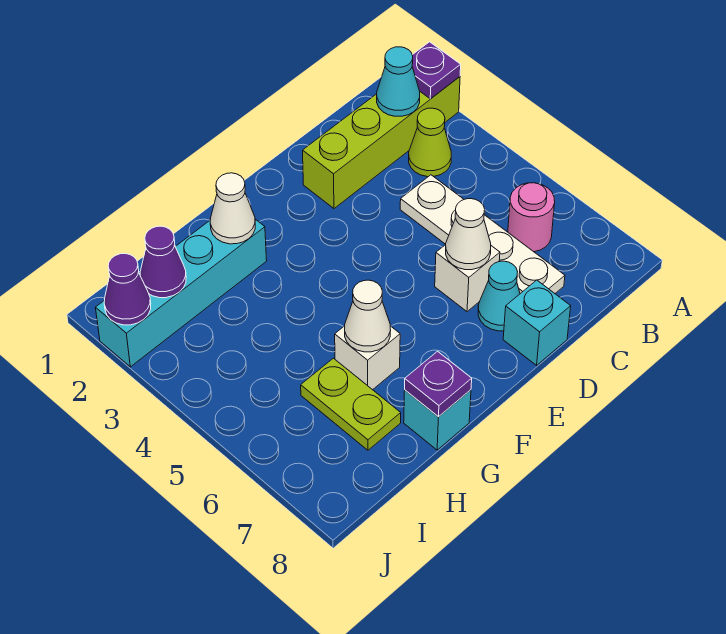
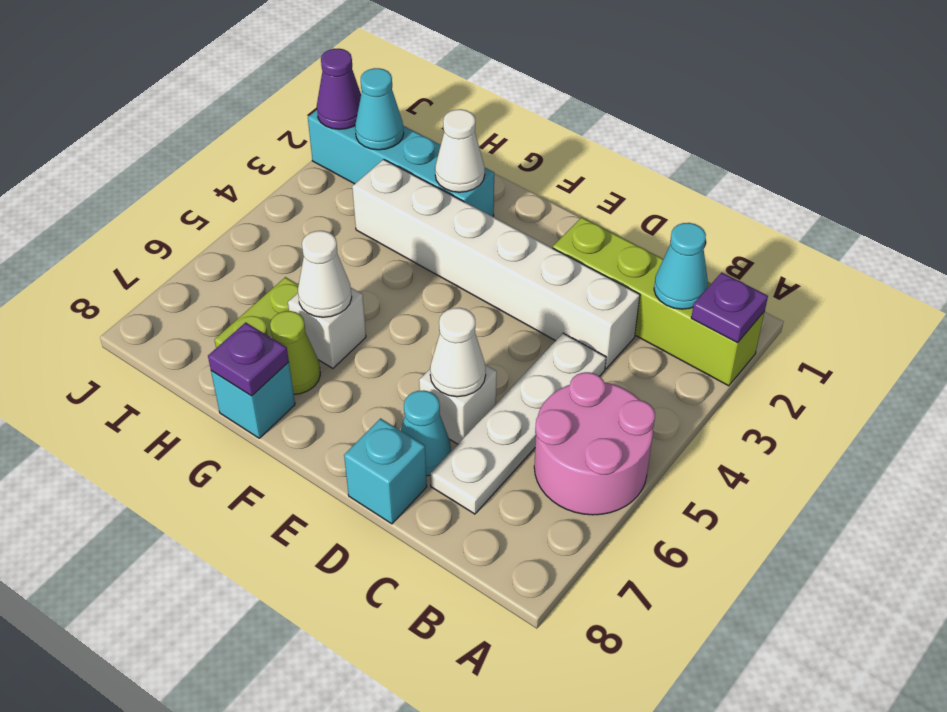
lime cone B3 level 1 -> lime cone G7 level 1
pink round brick B6 level 1 -> pink round brick A5:B6 level 1
none -> white brick C3:H3 level 1
purple cone I2 level 2 -> cyan cone I2 level 2

